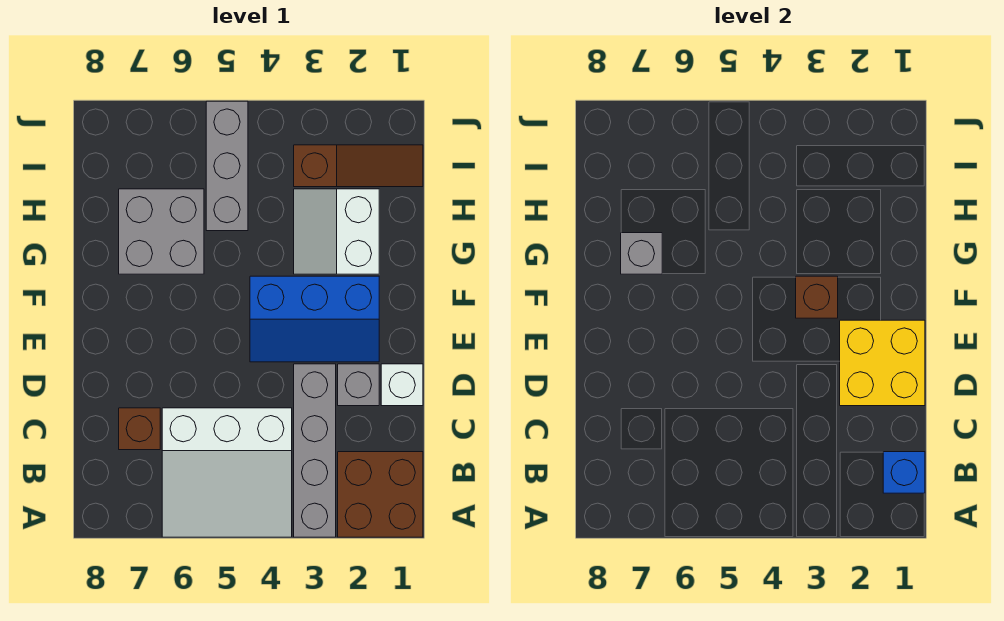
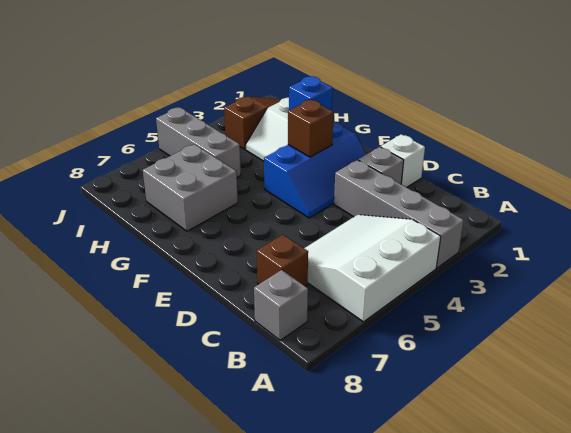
brown brick A1:B2 level 1 -> none
white slope A4:C6 level 1 top C -> white slope A4:C6 level 1 top A
blue brick B1 level 2 -> blue brick G2 level 2
yellow brick D1:E2 level 2 -> none
grey brick G7 level 2 -> grey brick B8 level 1

